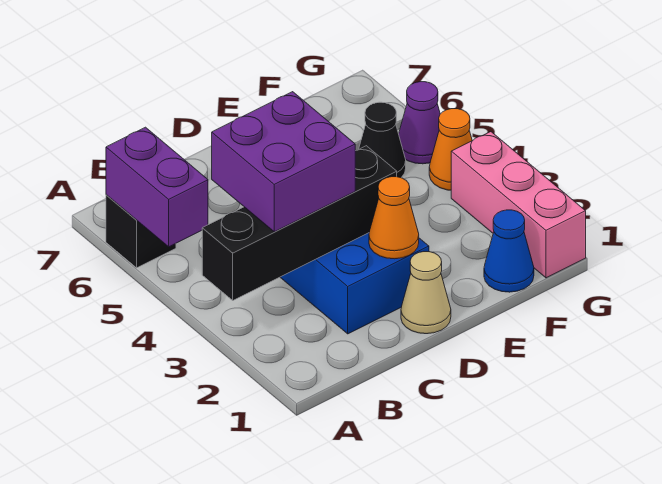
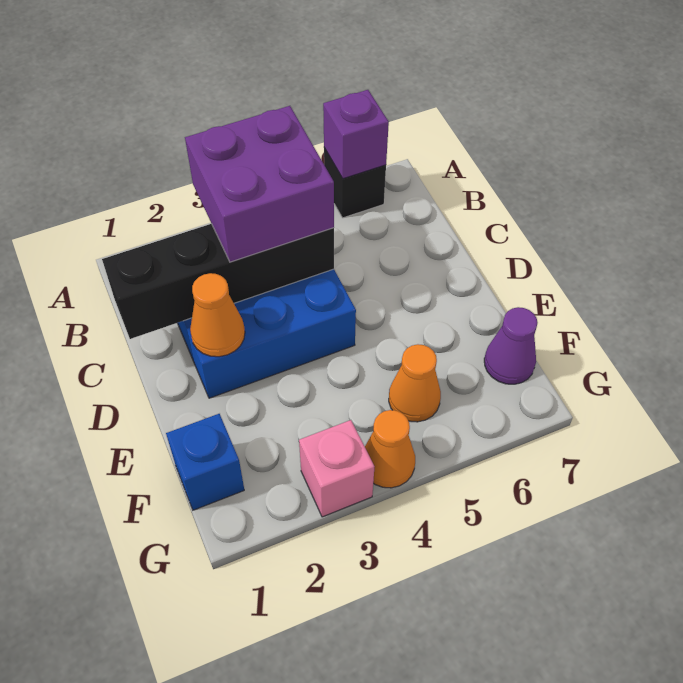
black brick A3:D3 level 2 -> black brick C1:C4 level 2
purple brick A5:A6 level 2 -> purple brick A6 level 2
tan cone D1 level 1 -> none
blue cone F1 level 1 -> blue brick F1 level 1
black cone F5 level 1 -> orange cone F5 level 1
pink brick G1:G3 level 1 -> pink brick G3 level 1
purple cone G5 level 1 -> purple cone F7 level 1

